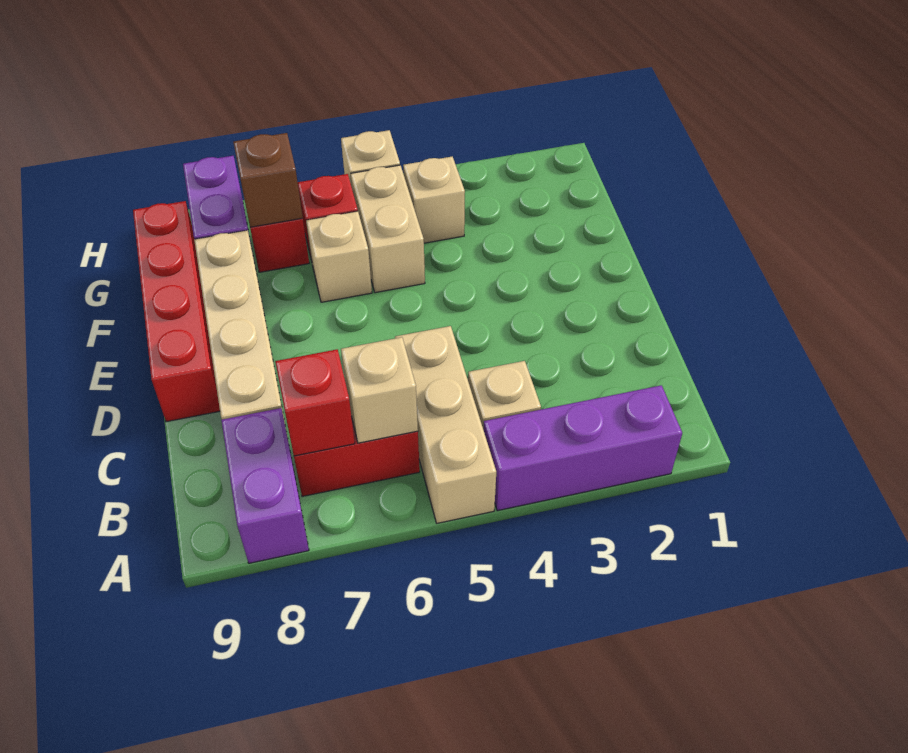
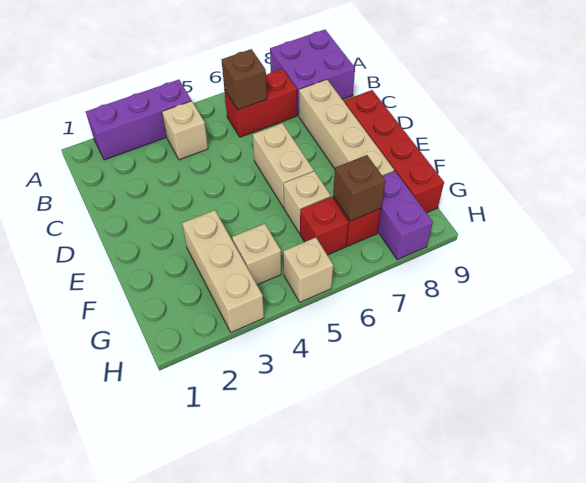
tan brick A5:C5 level 1 -> tan brick F3:H3 level 1
purple brick A8:B8 level 1 -> purple brick A8:B9 level 1
tan brick B6 level 2 -> brown brick B6 level 2
red brick B7 level 2 -> none
tan brick F5:G5 level 1 -> tan brick D6:E6 level 1

